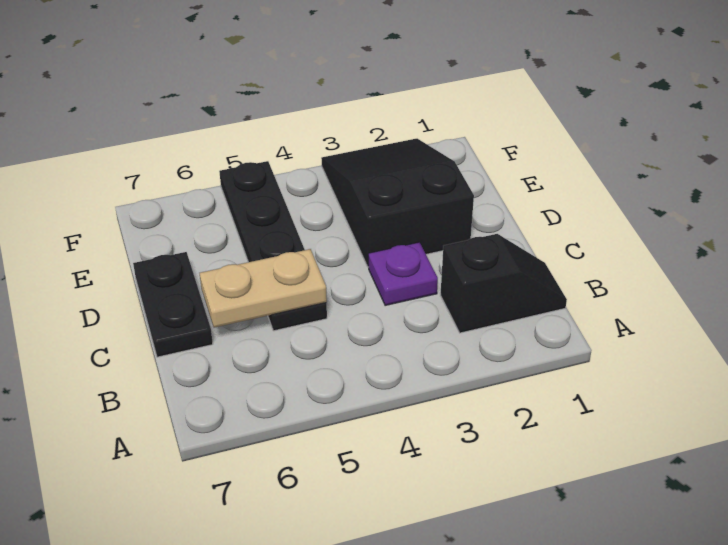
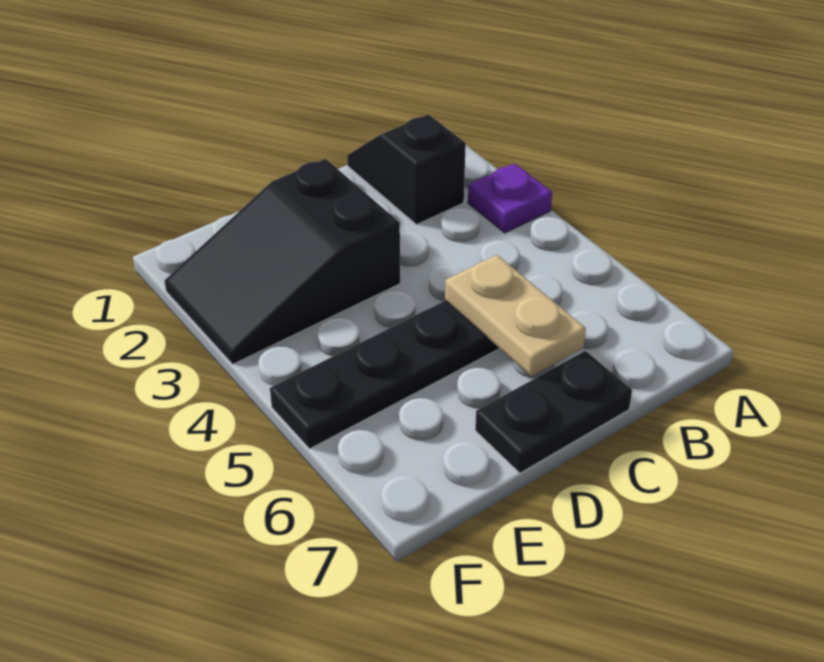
purple plate C3 level 1 -> purple plate A3 level 1

